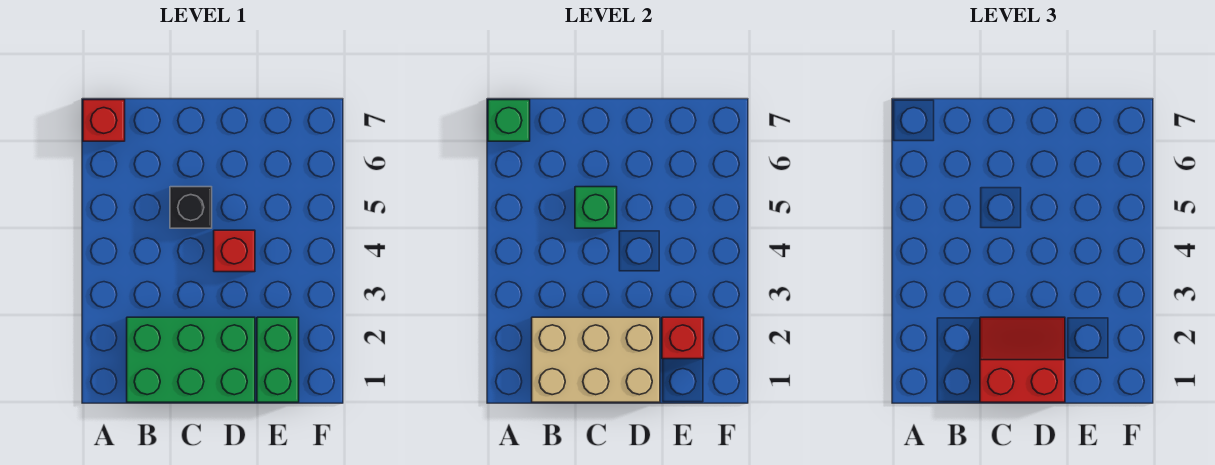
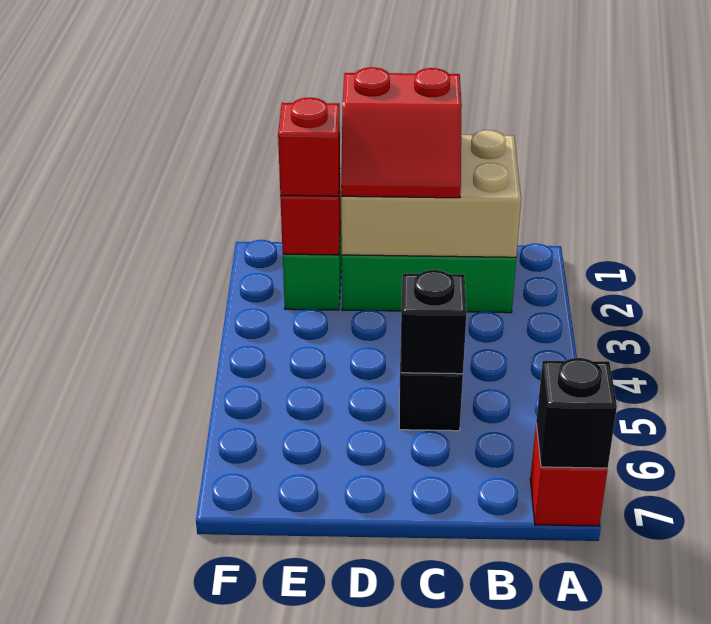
green brick A7 level 2 -> black brick A7 level 2
green brick C5 level 2 -> black brick C5 level 2
red brick D4 level 1 -> red brick E2 level 3

